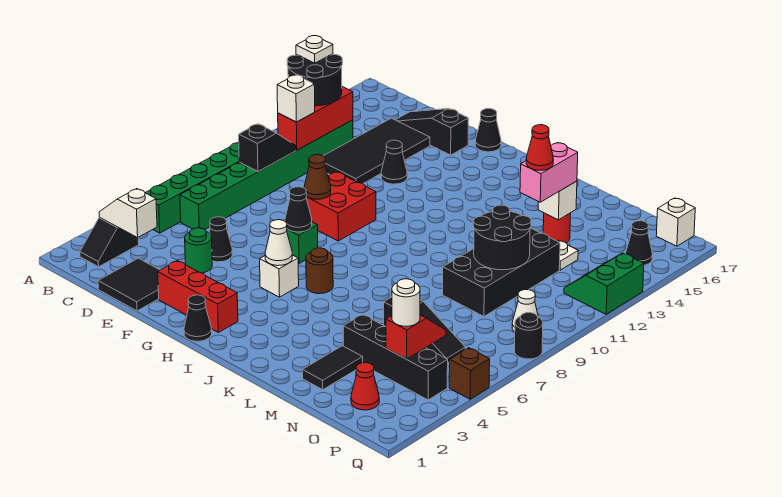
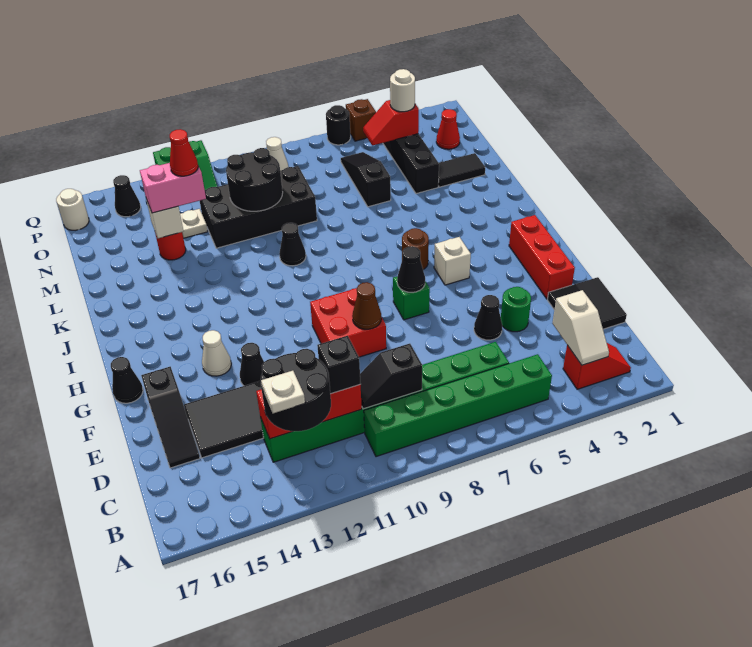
black slope B2:B3 level 1 top 3 -> red slope B2:B3 level 1 top 3
white brick C11 level 3 -> black brick C11 level 3
black cone H1 level 1 -> black cone K10 level 1
white cone H5 level 2 -> white cone G14 level 1
white brick P17 level 1 -> white round brick P17 level 1
black round brick Q8 level 1 -> black round brick Q6 level 1

